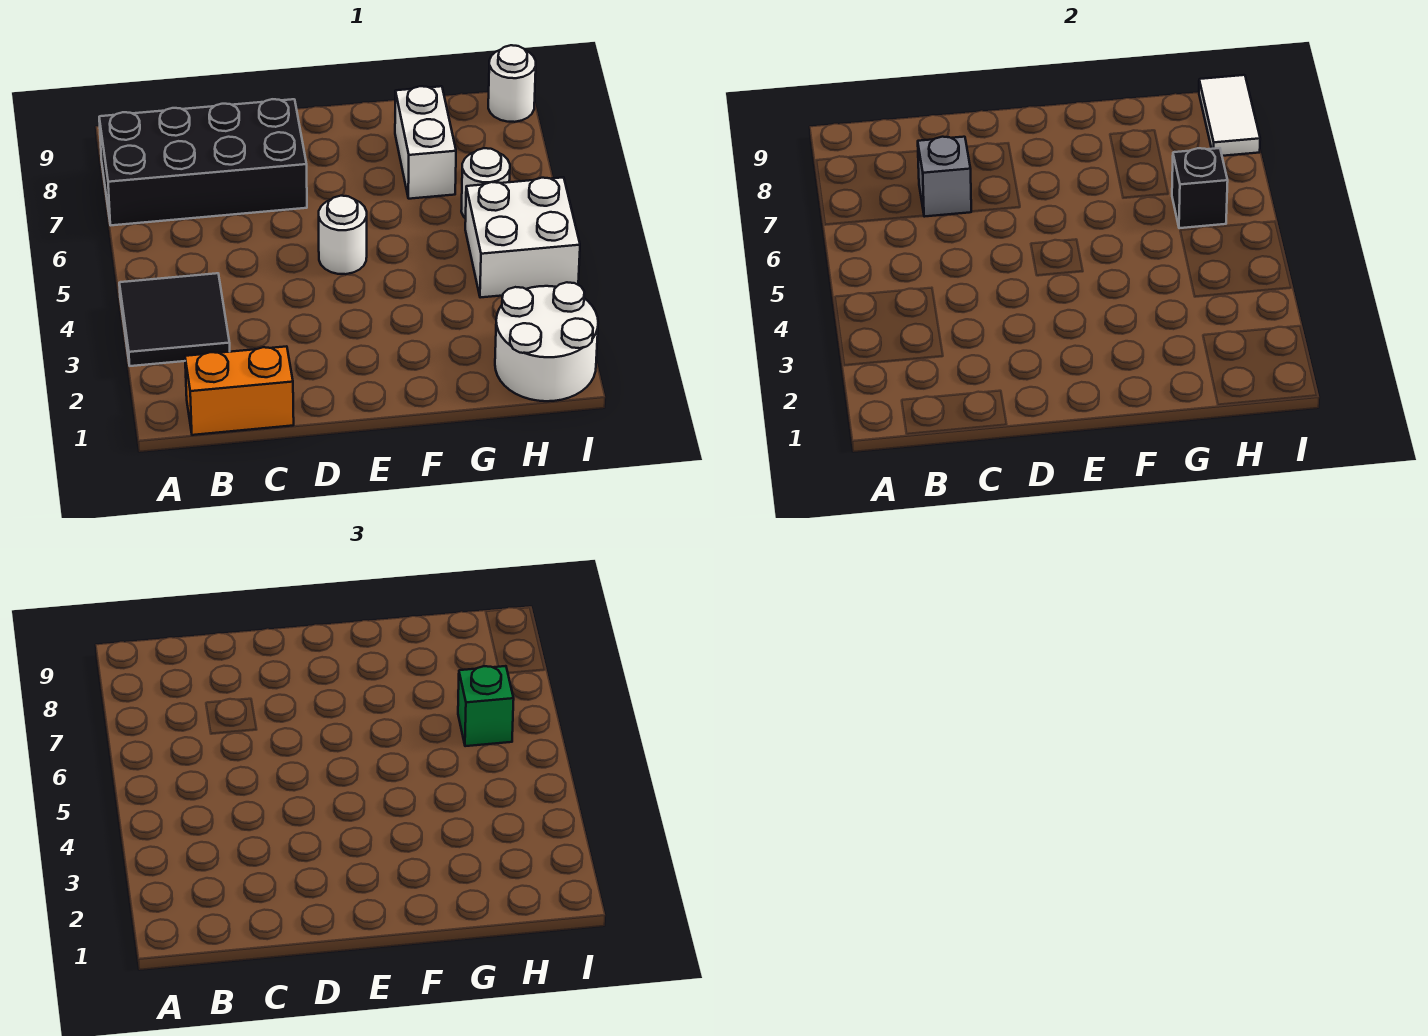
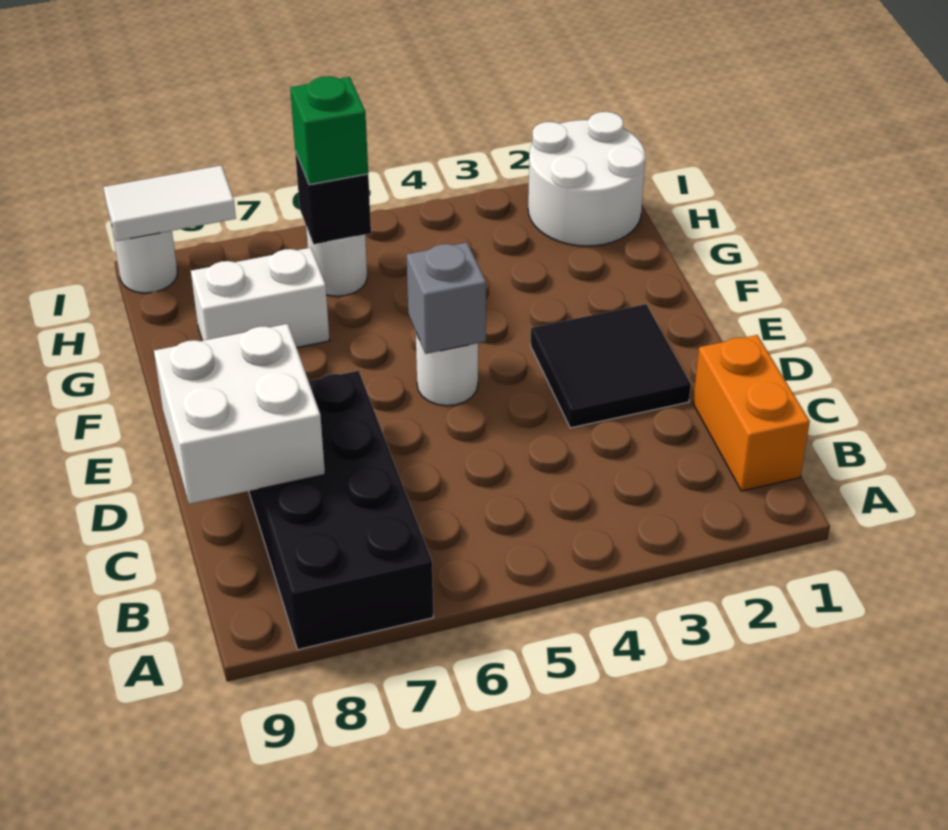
black tile A3:B4 level 1 -> black tile D2:E3 level 1
grey brick C7 level 2 -> grey brick E5 level 2
white brick H4:I5 level 1 -> white brick C8:D9 level 2

